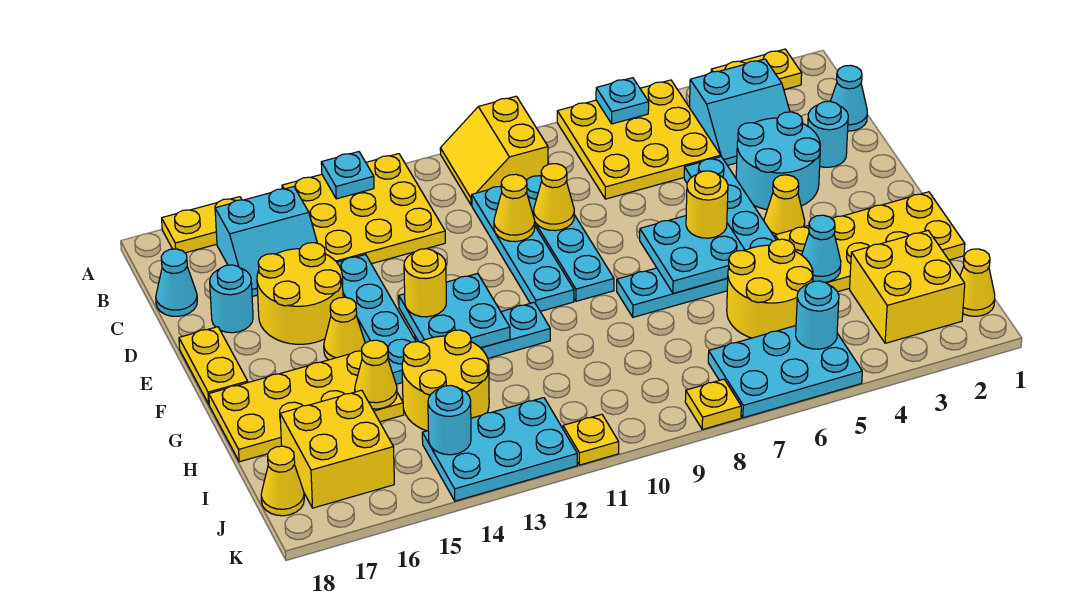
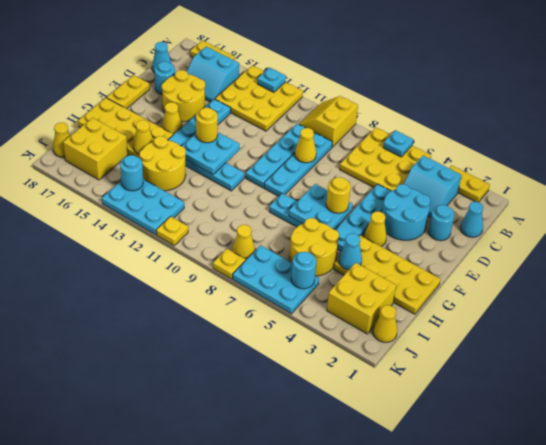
yellow cone D10 level 2 -> yellow cone J8 level 1

